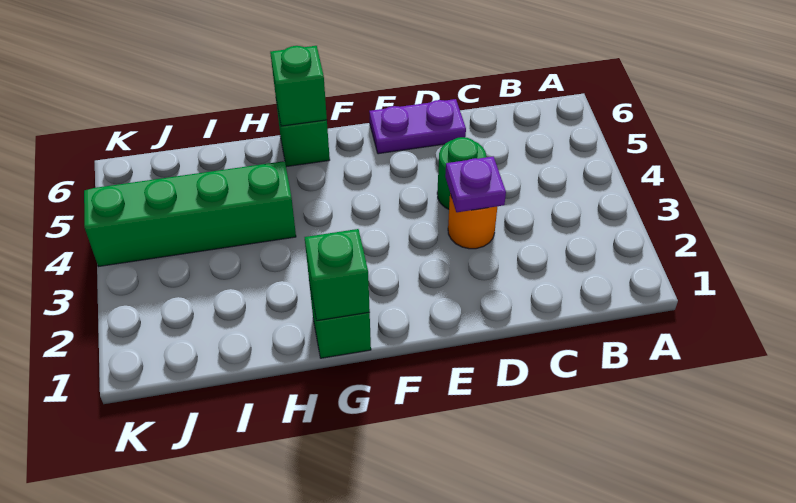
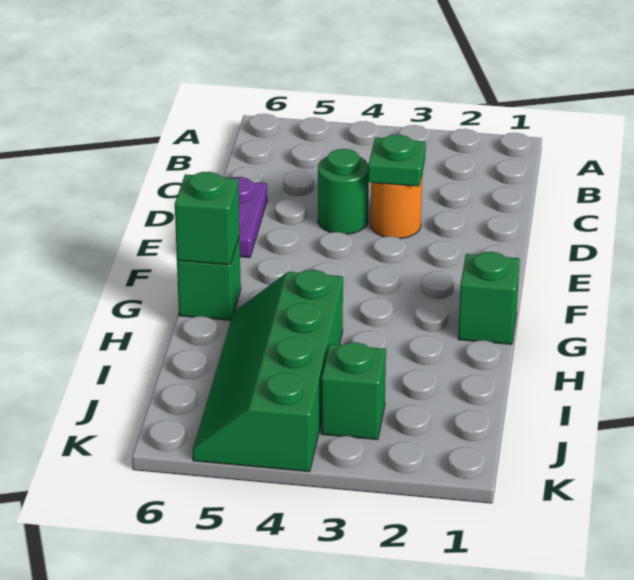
purple plate D3 level 2 -> green plate D3 level 2
green brick G1 level 2 -> green brick J3 level 1

